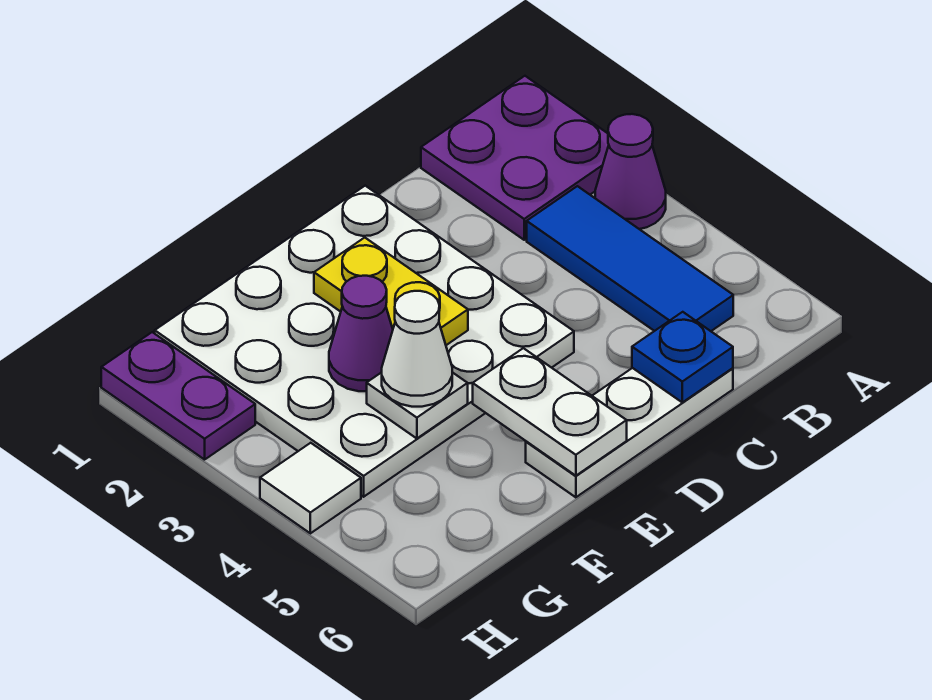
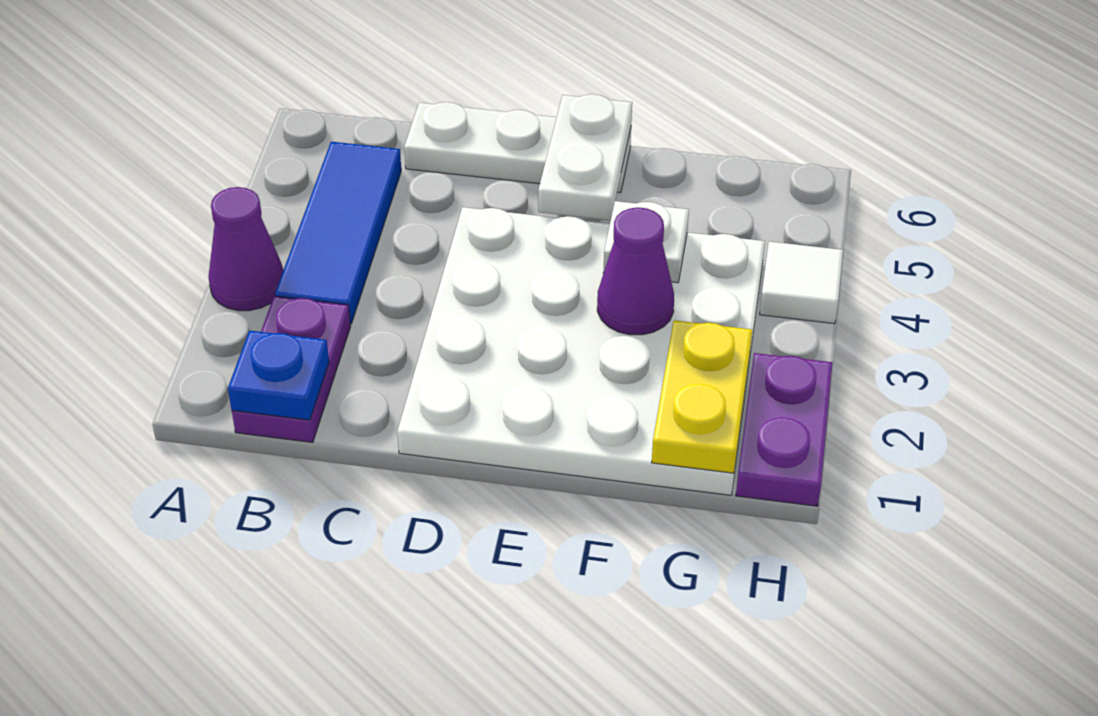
purple plate A1:B2 level 1 -> purple plate B1:B2 level 1
blue plate C6 level 2 -> blue plate B1 level 2
yellow plate E2:E3 level 2 -> yellow plate G1:G2 level 2
white cone F4 level 3 -> none

